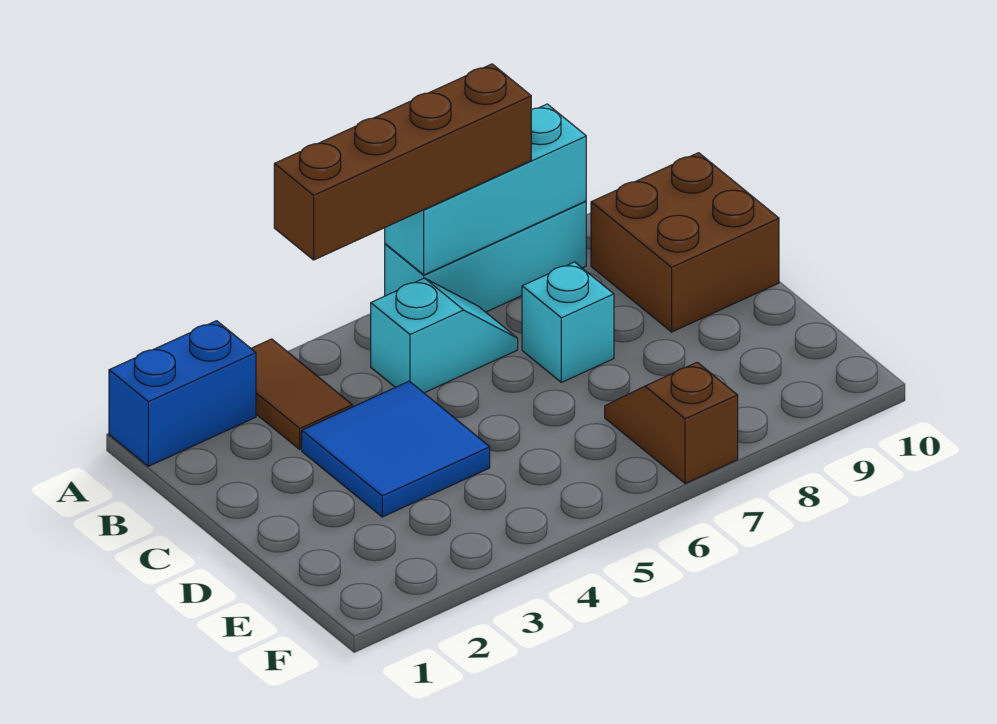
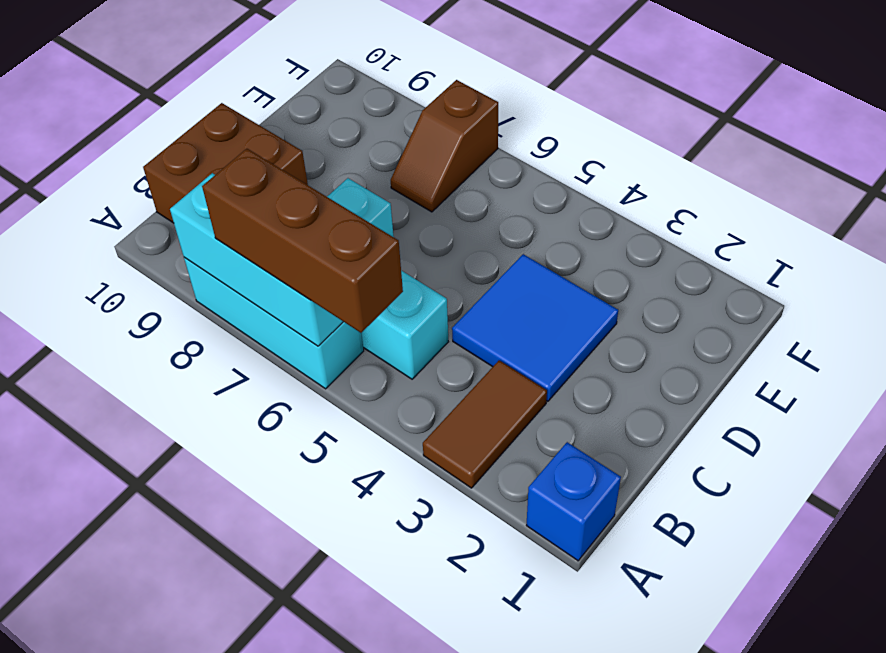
blue brick A1:A2 level 1 -> blue brick A1 level 1
brown brick A4:A7 level 3 -> brown brick A5:A7 level 3

